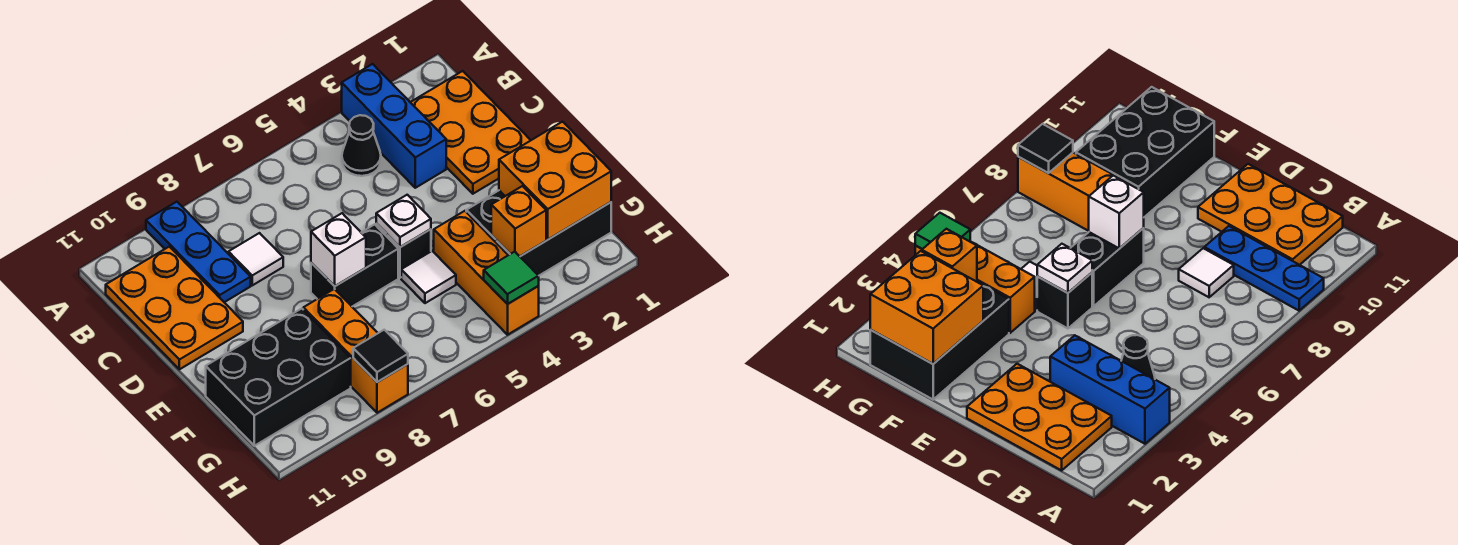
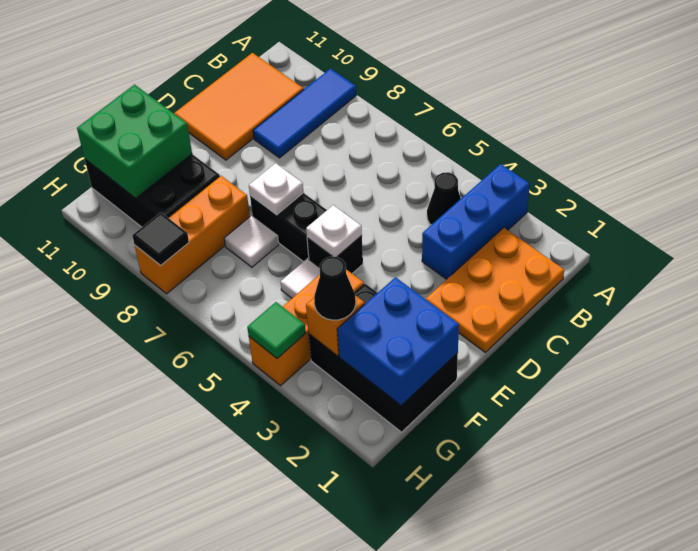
blue plate A9:C9 level 1 -> blue tile A9:C9 level 1
orange plate B10:D11 level 1 -> orange tile B10:D11 level 1
white tile C8 level 1 -> white tile F7 level 1
white brick E7 level 2 -> white plate E7 level 2
orange brick F1:G2 level 2 -> blue brick F1:G2 level 2
none -> green brick F10:G11 level 2
none -> black cone G3 level 3

